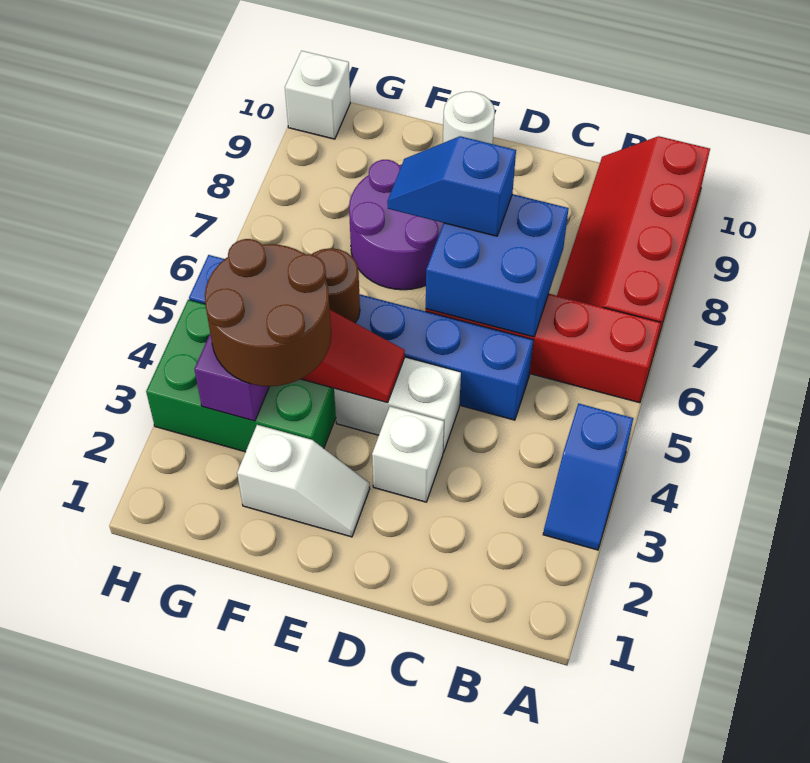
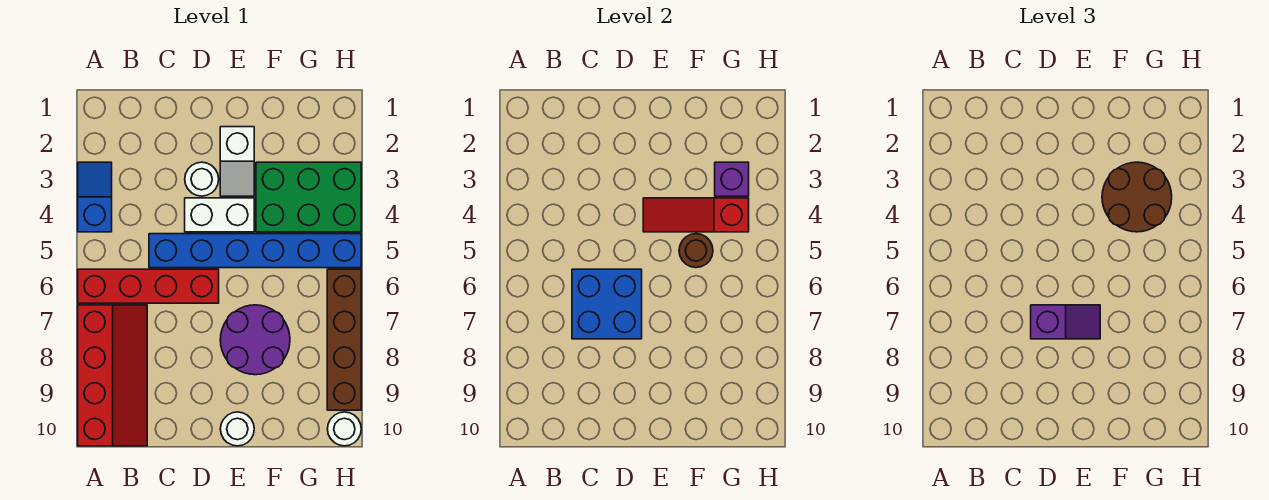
white brick D3 level 1 -> white round brick D3 level 1
blue slope D7:E7 level 3 top D -> purple slope D7:E7 level 3 top D
white slope E2:F2 level 1 top F -> white slope E2:E3 level 1 top 2
none -> brown brick H6:H9 level 1
white brick H10 level 1 -> white round brick H10 level 1

